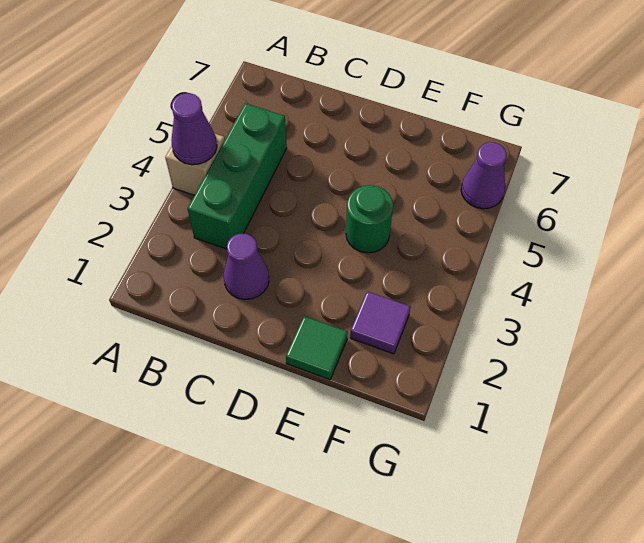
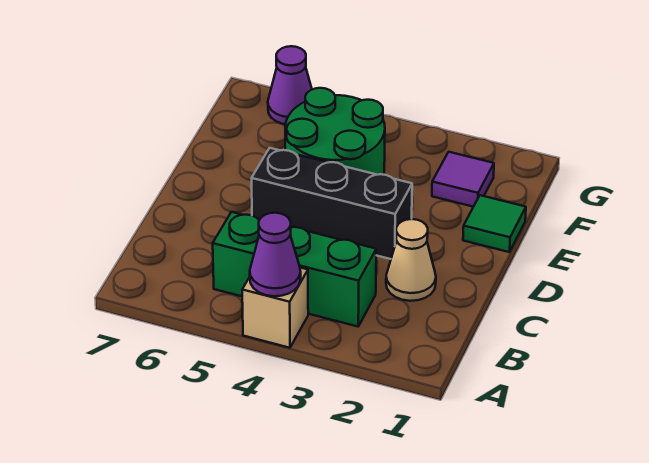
purple cone C2 level 1 -> tan cone C2 level 1
none -> black brick D3:D5 level 1
green round brick E4 level 1 -> green round brick E4:F5 level 1

